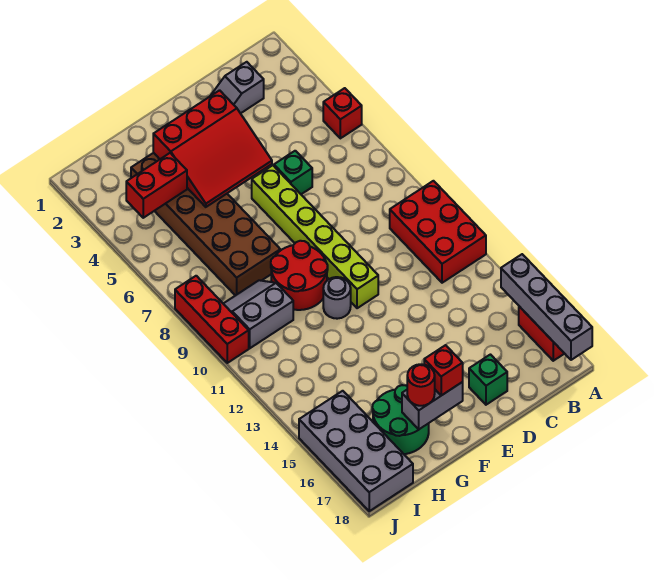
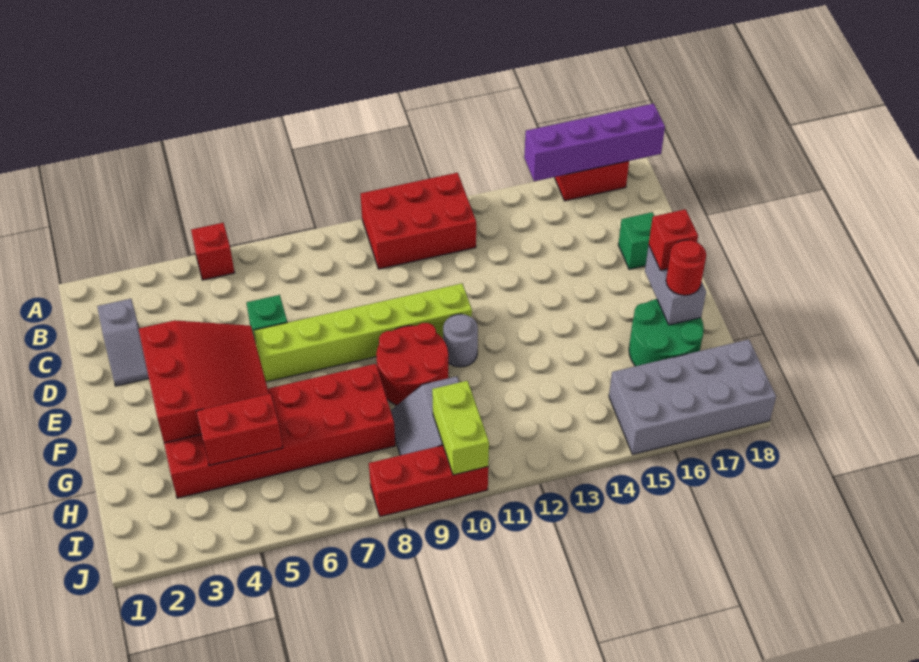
grey brick A15:A18 level 2 -> purple brick A15:A18 level 2
brown brick G3:H8 level 1 -> red brick G3:H8 level 1
red brick H4:I4 level 2 -> red brick H4:H5 level 2
none -> lime brick I10:J10 level 2

